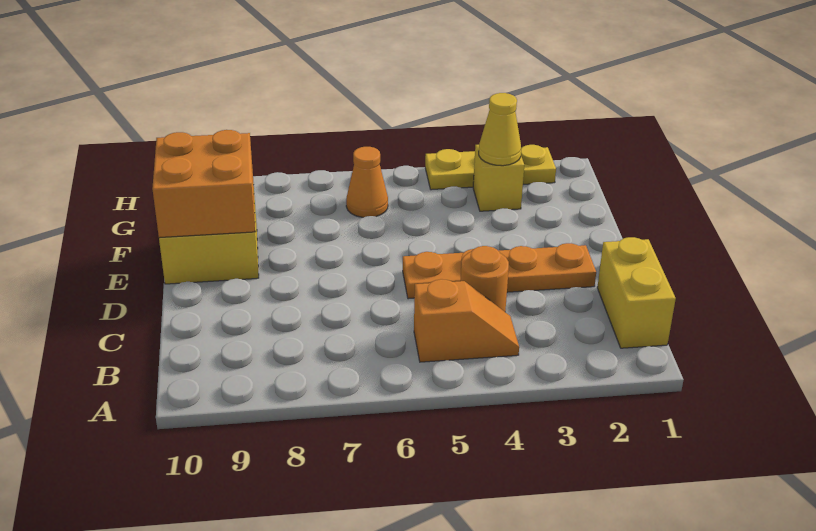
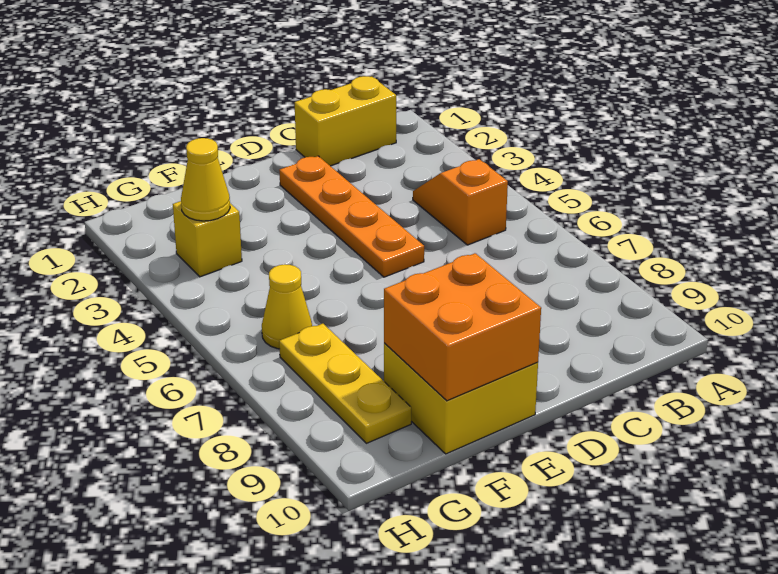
orange round brick C4 level 1 -> none
orange cone G6 level 1 -> yellow cone G6 level 1
yellow plate H2:H4 level 1 -> yellow plate G7:G9 level 1

